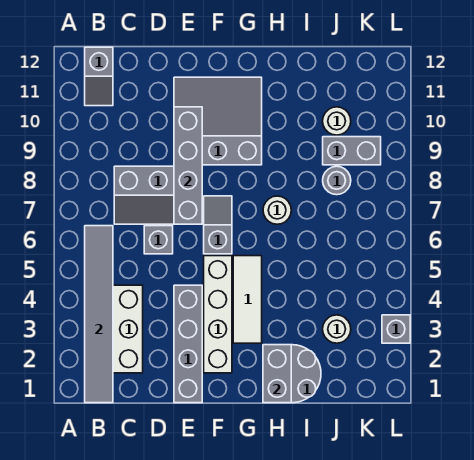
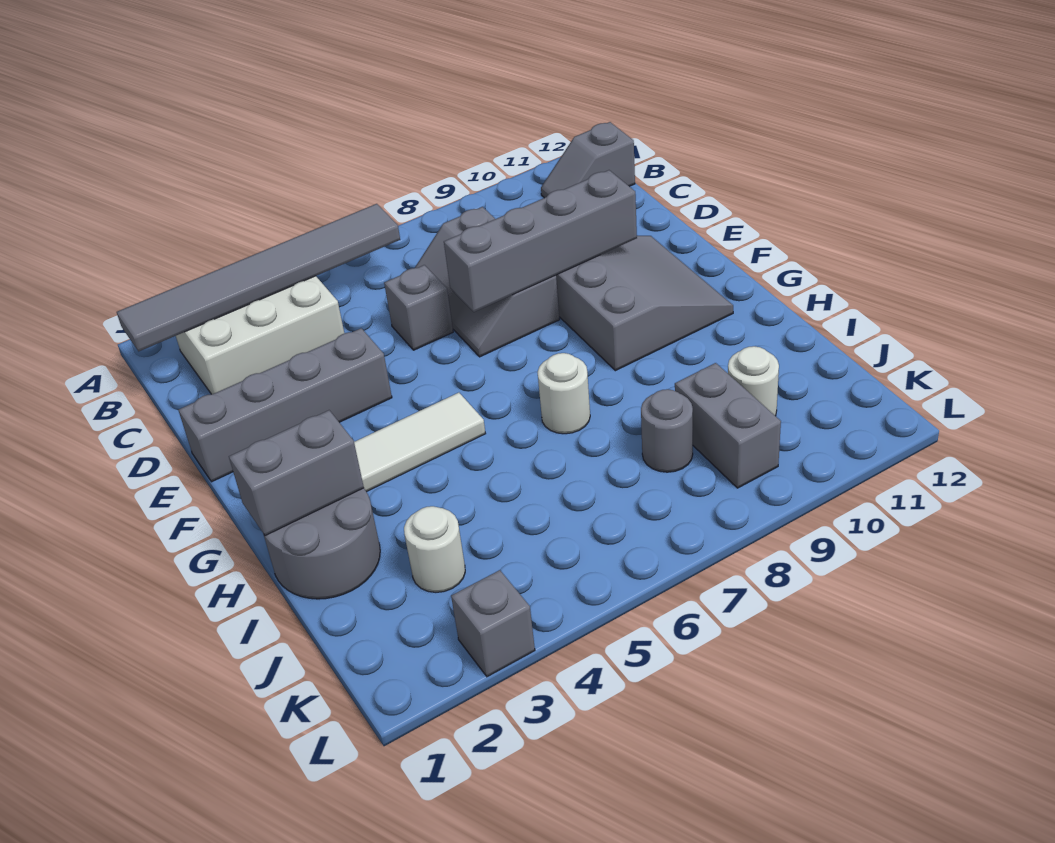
white brick F2:F5 level 1 -> none
grey slope F6:F7 level 1 top 6 -> none

